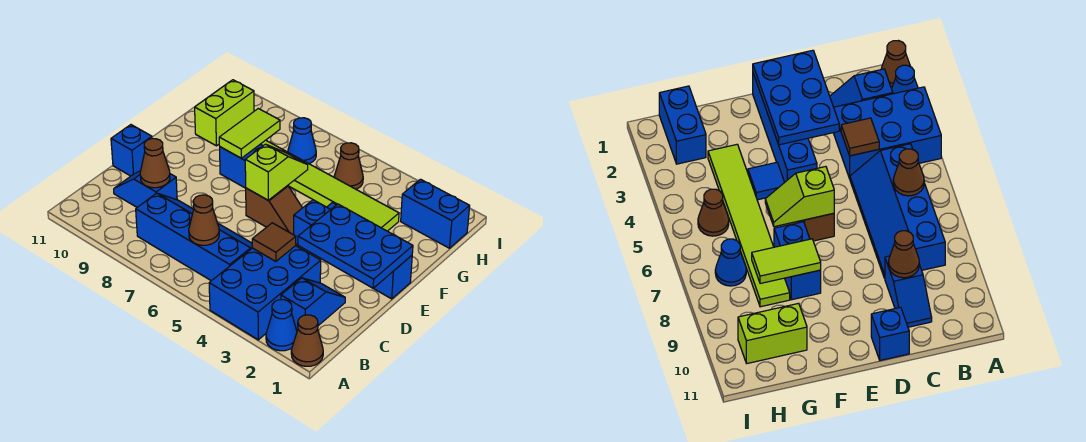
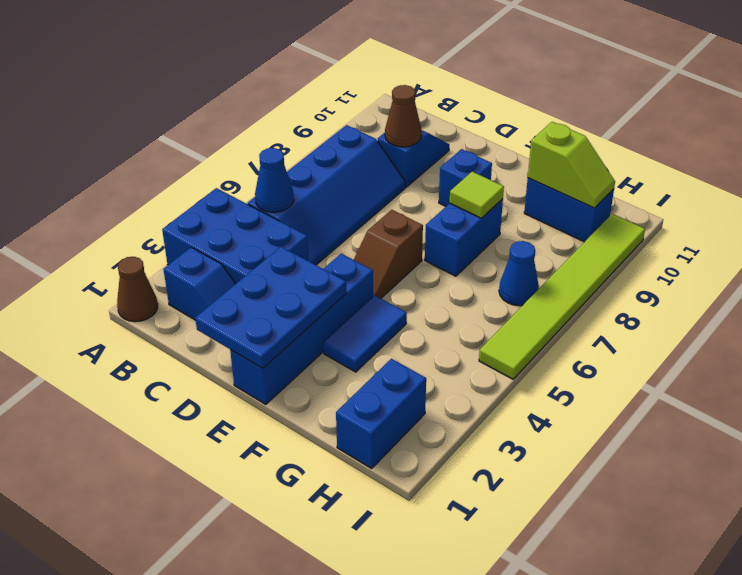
blue cone A2 level 1 -> blue cone B5 level 2
brown cone B6 level 2 -> none
brown tile C4 level 2 -> none
blue brick D11 level 1 -> blue brick E9 level 1
lime slope E6:F6 level 2 top E -> lime slope G10:H10 level 2 top G
blue tile F4 level 1 -> blue tile F3:F4 level 1
lime tile F8:G8 level 2 -> lime tile F8 level 2
lime tile G3:G8 level 1 -> lime tile I5:I10 level 1
lime brick G10:H10 level 1 -> blue brick G10:H10 level 1
brown cone H5 level 1 -> none

